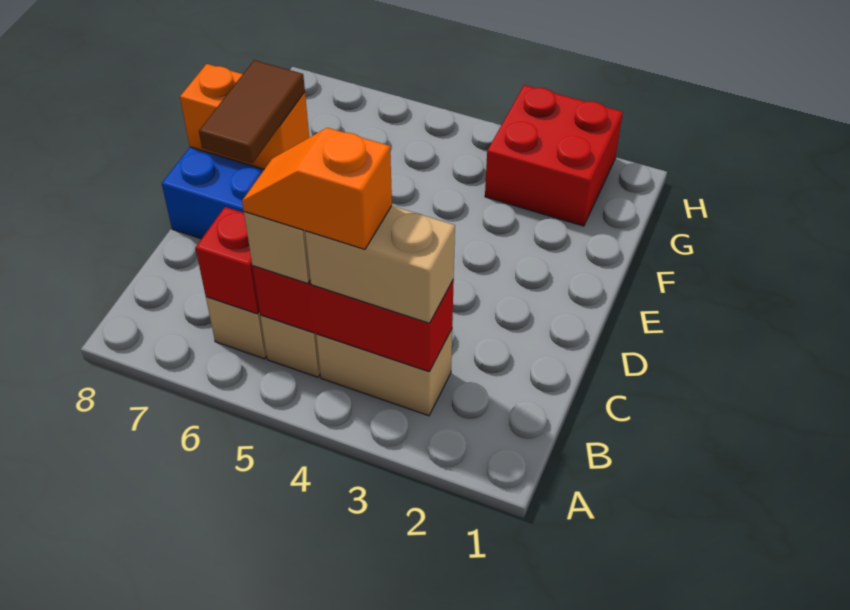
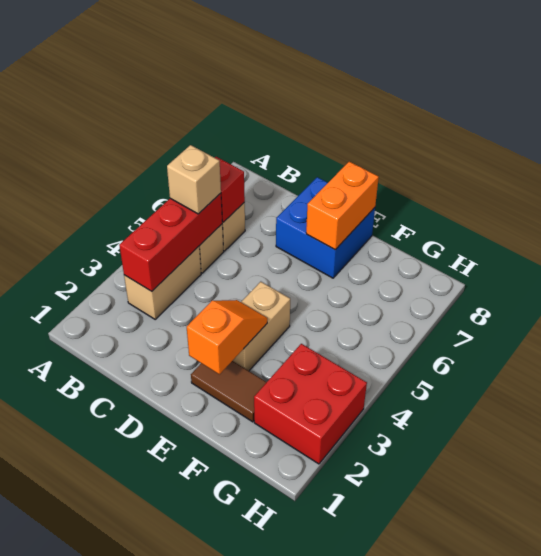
tan brick B3:B4 level 3 -> tan brick E3:E4 level 1
orange slope B4:B5 level 4 top 4 -> orange slope E2:E3 level 2 top 2
brown tile D7:E7 level 3 -> brown tile E2:F2 level 1

